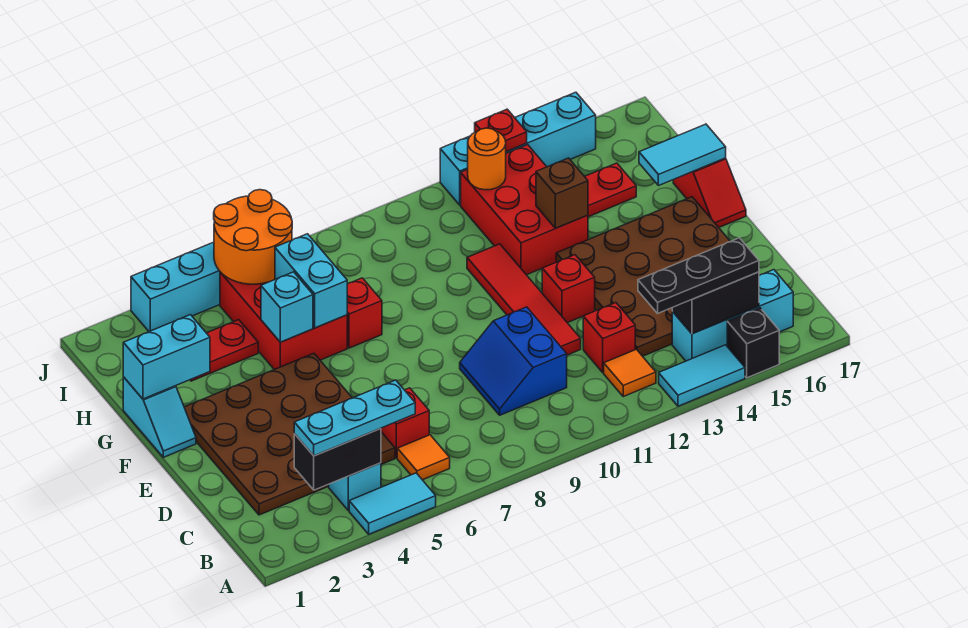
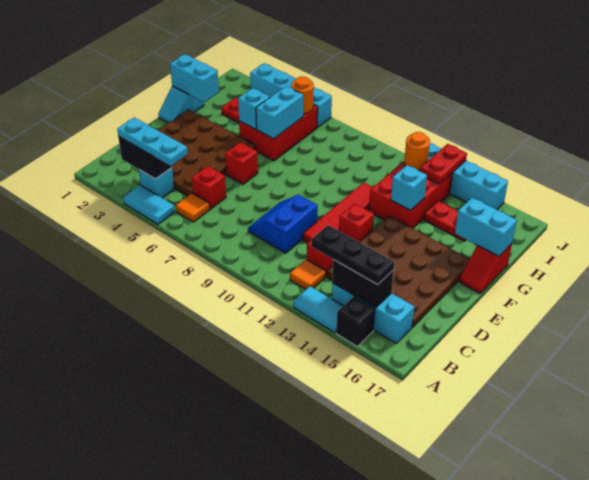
red brick G7 level 1 -> red brick E6 level 1
brown brick G13 level 2 -> cyan brick G13 level 2
cyan tile G16:G17 level 2 -> cyan brick G16:G17 level 2
orange round brick I5:J6 level 2 -> orange round brick I6 level 2
red plate J13 level 2 -> red plate I13:J13 level 2

